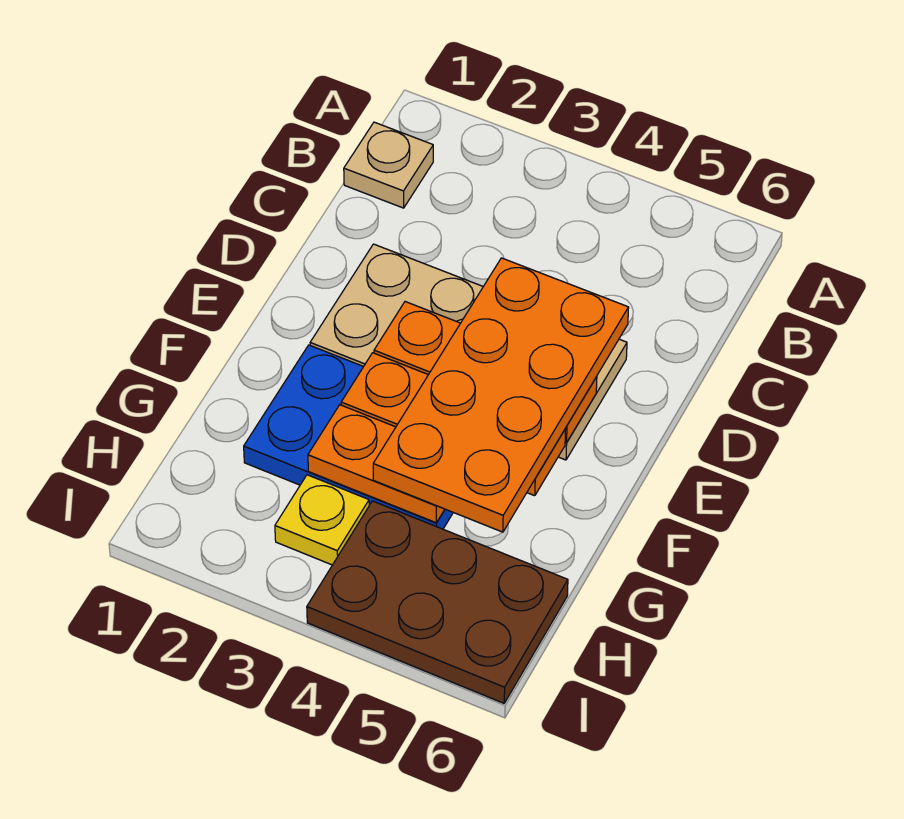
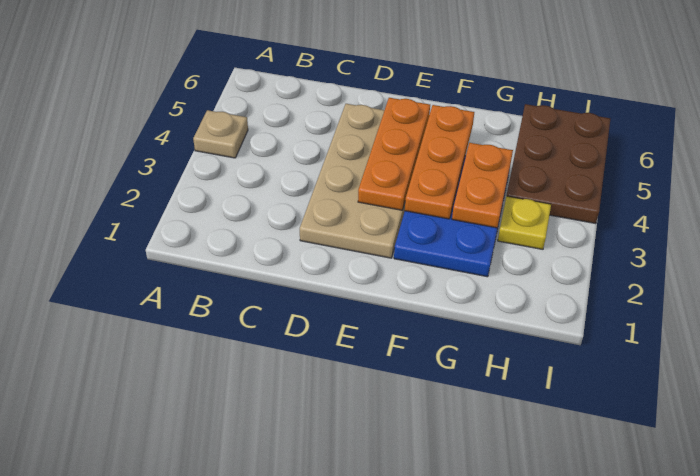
tan plate B1 level 1 -> tan plate A4 level 1
orange plate D4:G5 level 3 -> none

